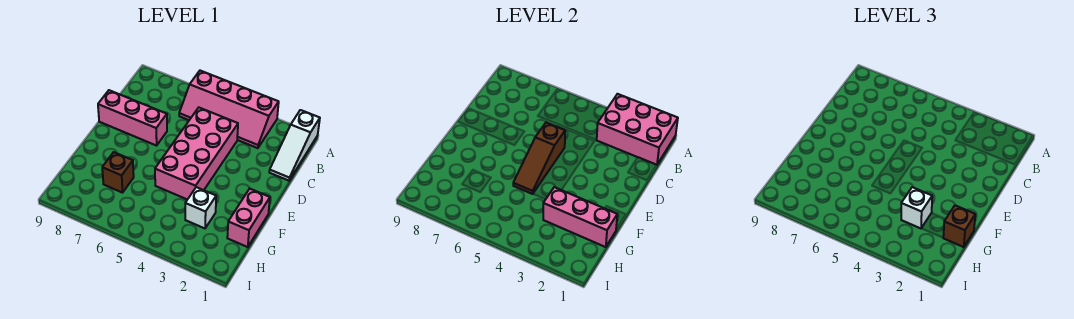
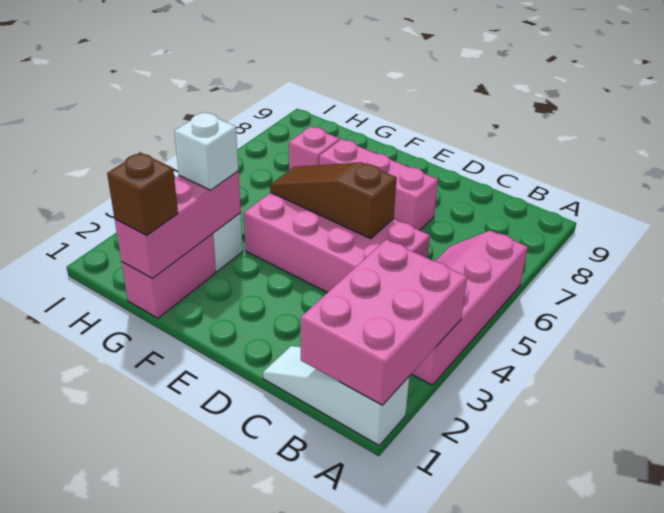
pink brick D7:D9 level 1 -> pink brick D7:F7 level 1
pink brick F1:G1 level 1 -> pink brick G1:G2 level 1
brown brick G7 level 1 -> pink brick G7 level 1

